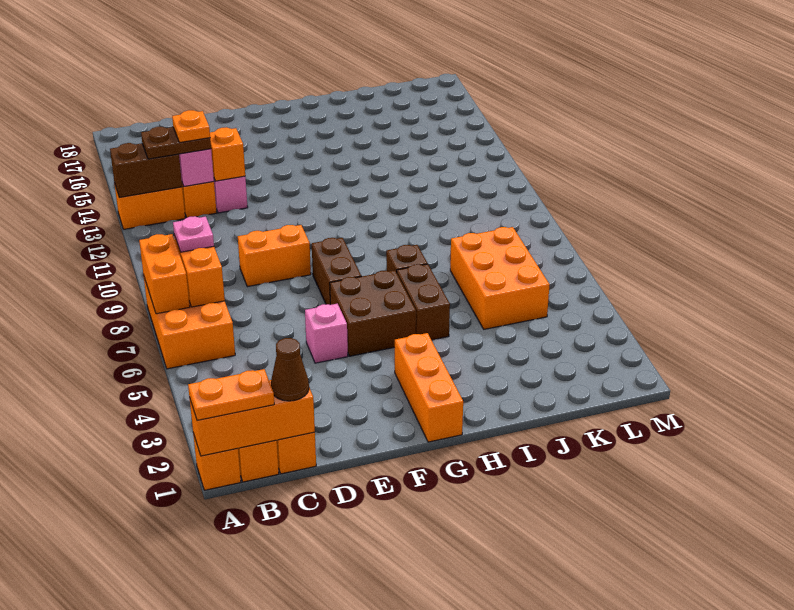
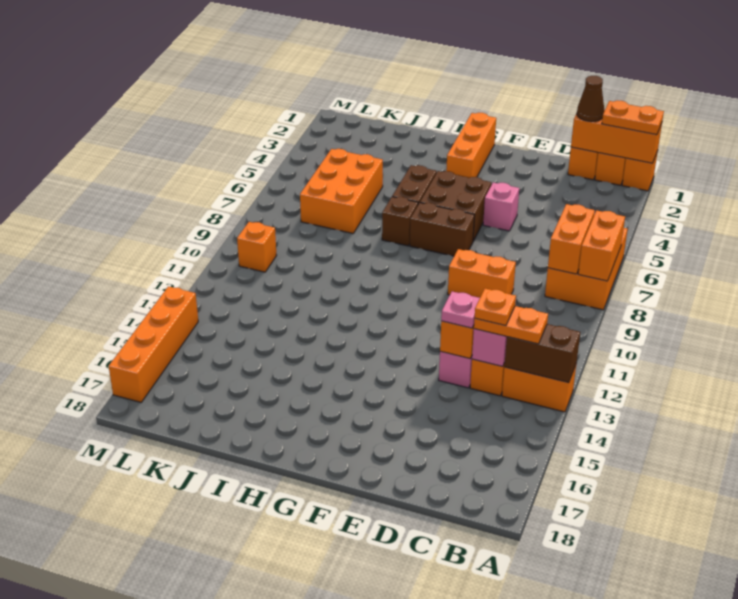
pink plate B8 level 3 -> pink plate D13 level 3
brown plate B13:C13 level 3 -> orange plate B13:C13 level 3
brown brick F7:F8 level 1 -> brown brick F7:G7 level 1
none -> orange brick L10 level 1
none -> orange brick M14:M17 level 1

